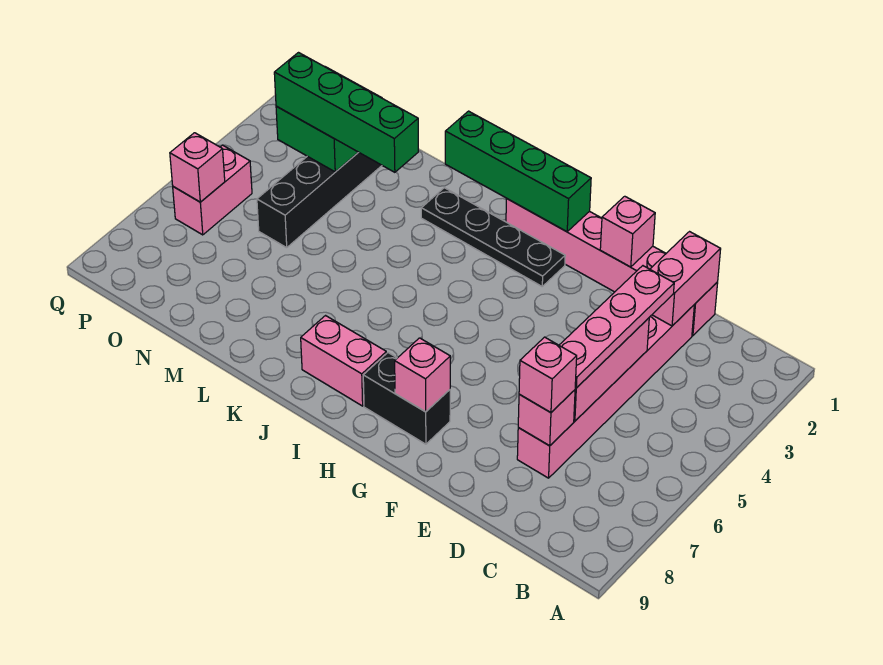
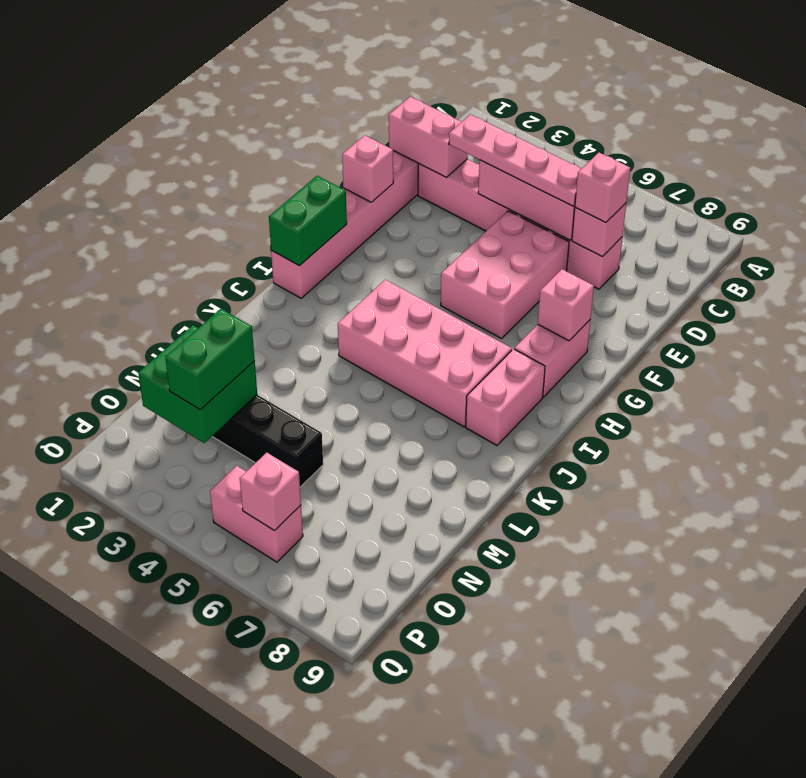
none -> pink brick E5:G6 level 1
black brick G8:H8 level 1 -> pink brick G8:H8 level 1
green brick H1:K1 level 2 -> green brick H1:I1 level 2
black plate H2:K2 level 1 -> none
none -> pink brick I4:J7 level 1
green brick L3:O3 level 3 -> green brick N3:O3 level 3

